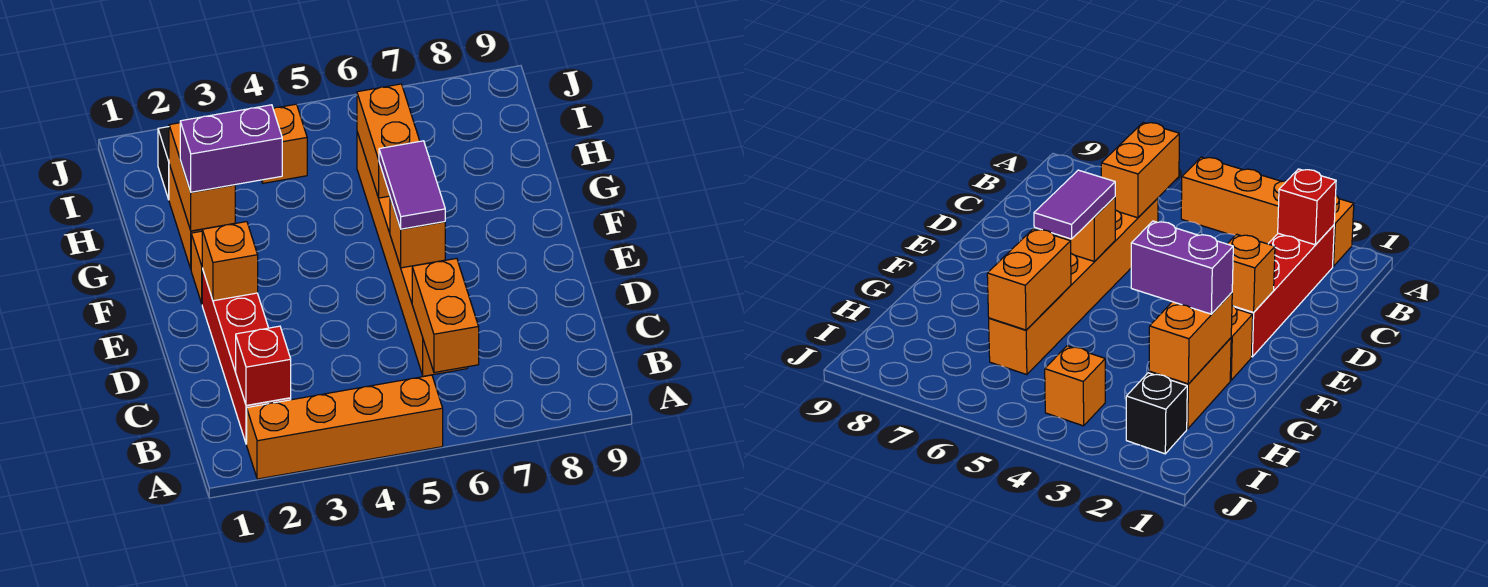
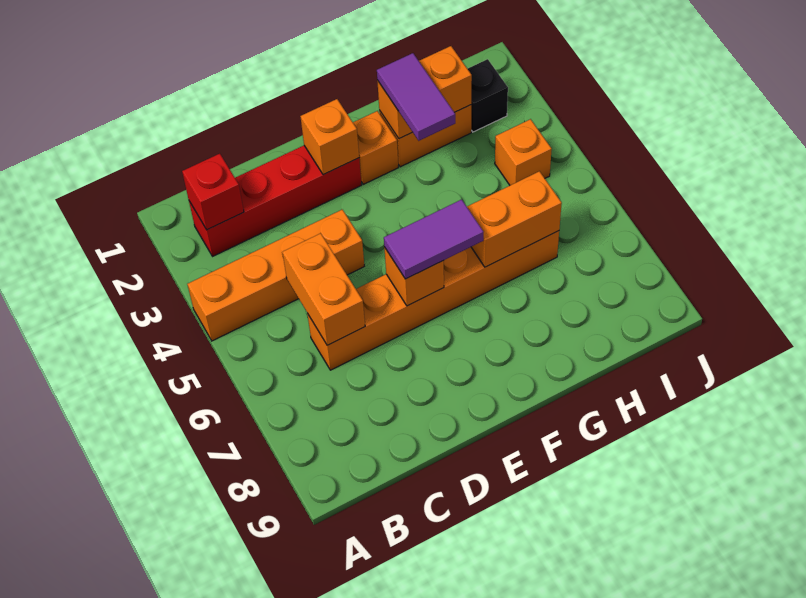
orange brick A2:A5 level 1 -> orange brick A4:D4 level 1
orange brick B6:C6 level 2 -> orange brick C5:C6 level 2
purple brick G2:G3 level 3 -> purple tile G2:G3 level 3

